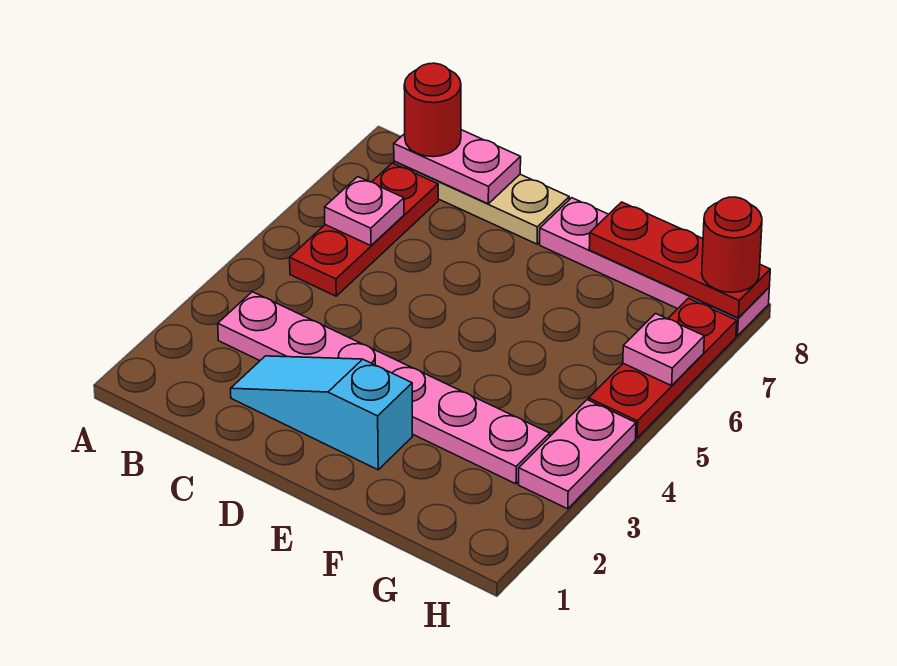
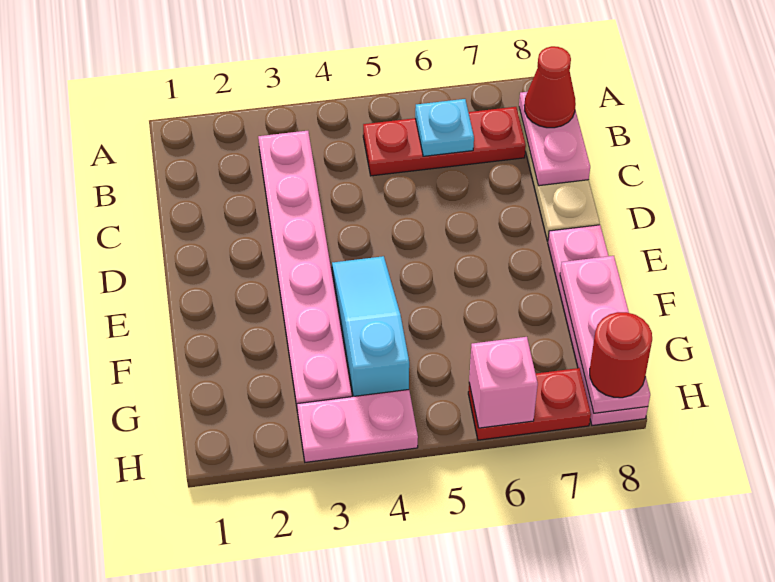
pink plate B6 level 2 -> cyan plate B6 level 2
red round brick B8 level 3 -> red cone B8 level 3
cyan slope C2:E2 level 1 top E -> cyan slope E4:G4 level 1 top G
red plate F8:H8 level 2 -> pink plate F8:H8 level 2
red plate H5:H7 level 1 -> red plate H6:H7 level 1
pink plate H6 level 2 -> pink brick H6 level 2

